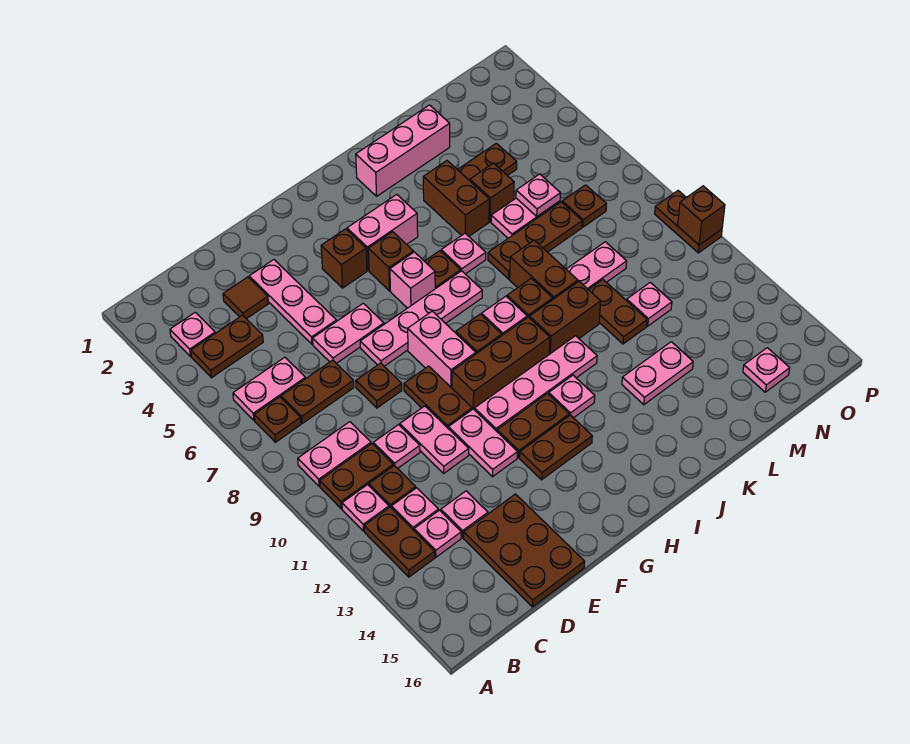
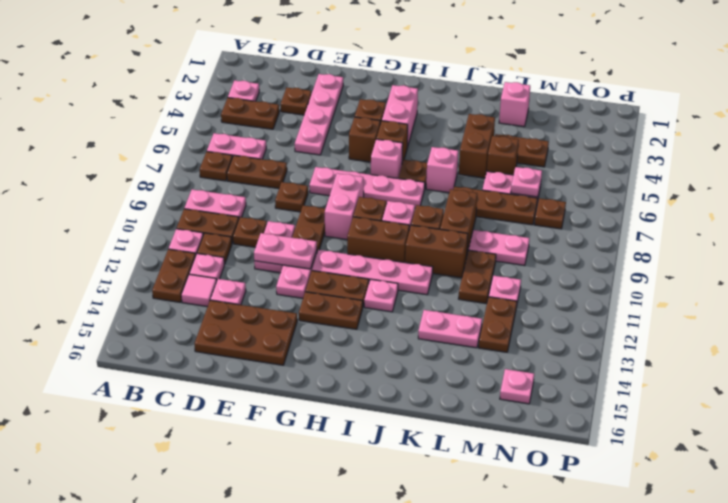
pink plate C13 level 1 -> pink tile C13 level 1
brown tile D3 level 1 -> brown plate D3 level 1
pink plate D10 level 1 -> brown plate D10 level 1
brown plate D14:E16 level 1 -> brown plate D14:F15 level 1
pink plate E3:E5 level 1 -> pink plate E2:E5 level 1
pink plate E6:F6 level 1 -> pink plate E11:F11 level 2
brown brick G10:I10 level 1 -> brown brick H10:I10 level 1
pink brick H4:I4 level 1 -> pink brick H3:H4 level 1
pink brick J2:L2 level 1 -> pink brick L2 level 1
pink plate J6 level 1 -> pink brick J6 level 1
brown plate P9:P10 level 1 -> brown plate M12:M13 level 1
brown brick P10 level 2 -> brown brick G5 level 1

